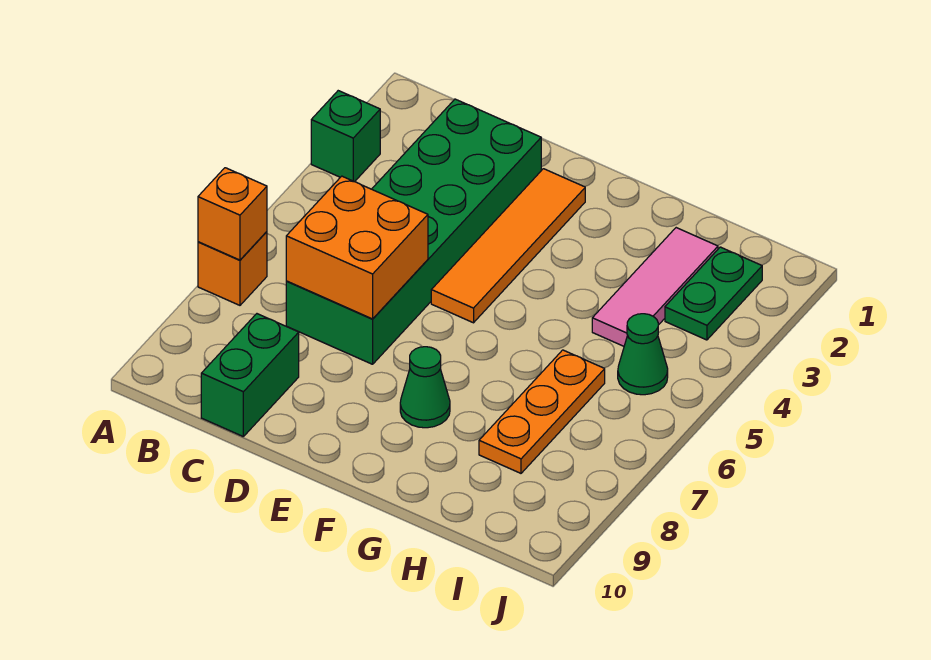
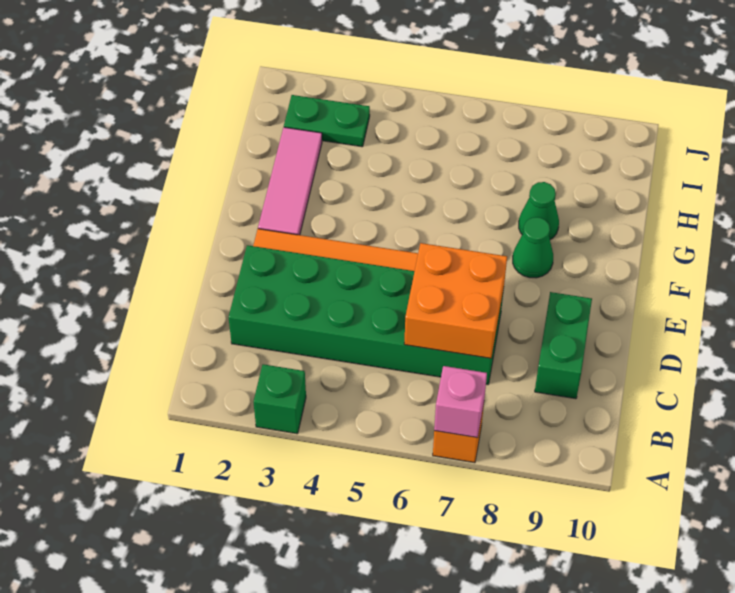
orange brick A7 level 2 -> pink brick A7 level 2
green brick C9:C10 level 1 -> green brick C9:D9 level 1
pink tile H2:H4 level 1 -> pink tile F2:H2 level 1
orange plate H6:H8 level 1 -> none
green cone I5 level 1 -> green cone G8 level 1

